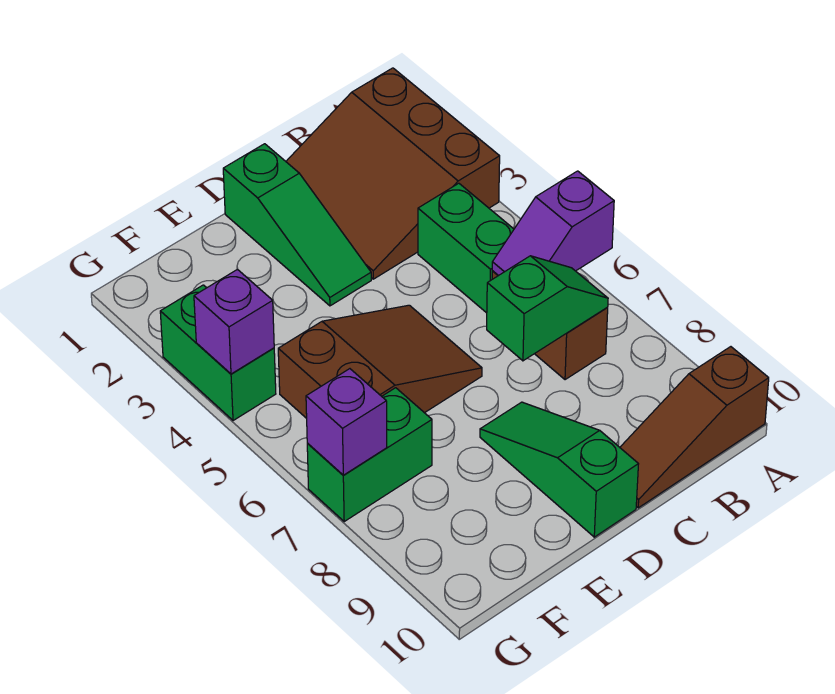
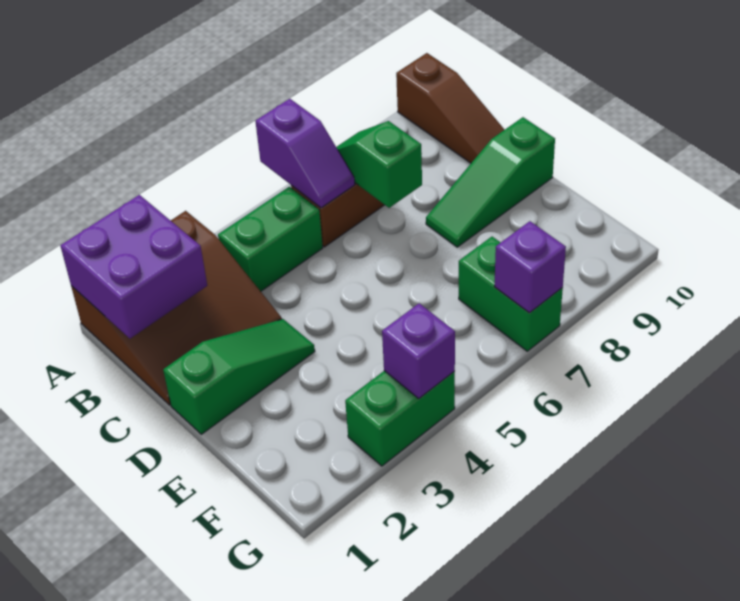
none -> purple brick A1:B2 level 2
brown slope D5:F6 level 1 top F -> none

